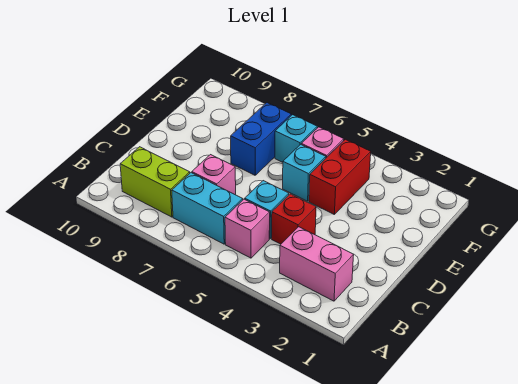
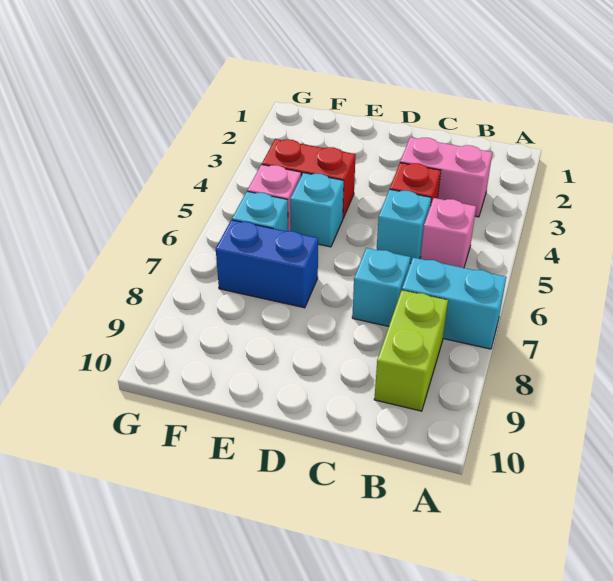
pink brick B2:B3 level 1 -> pink brick B3:C3 level 1
cyan brick B6:B7 level 1 -> cyan brick A7:B7 level 1
pink brick C7 level 1 -> cyan brick C7 level 1

